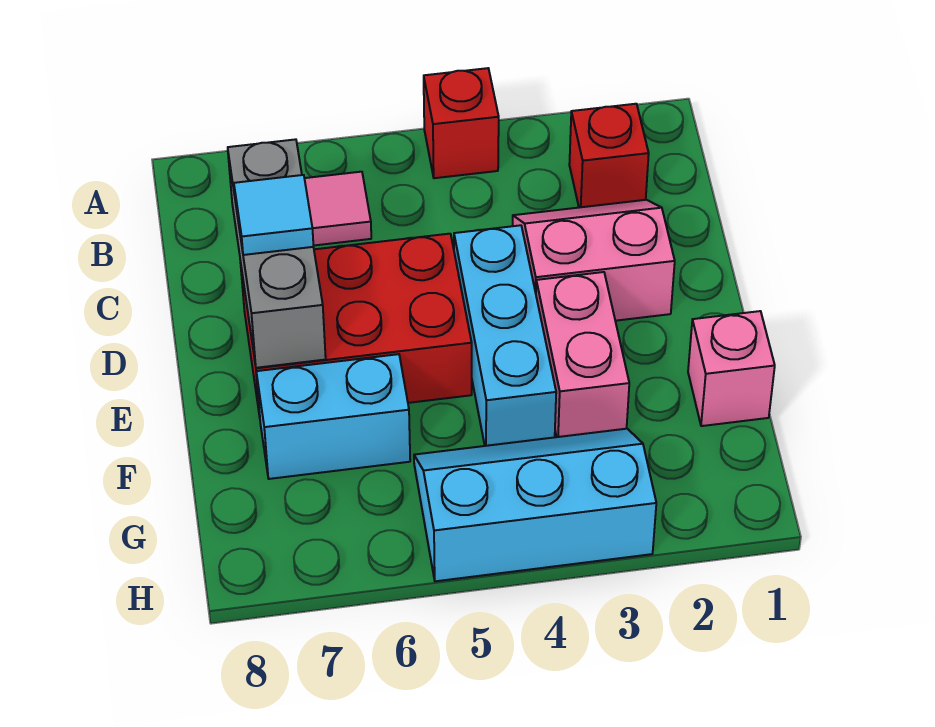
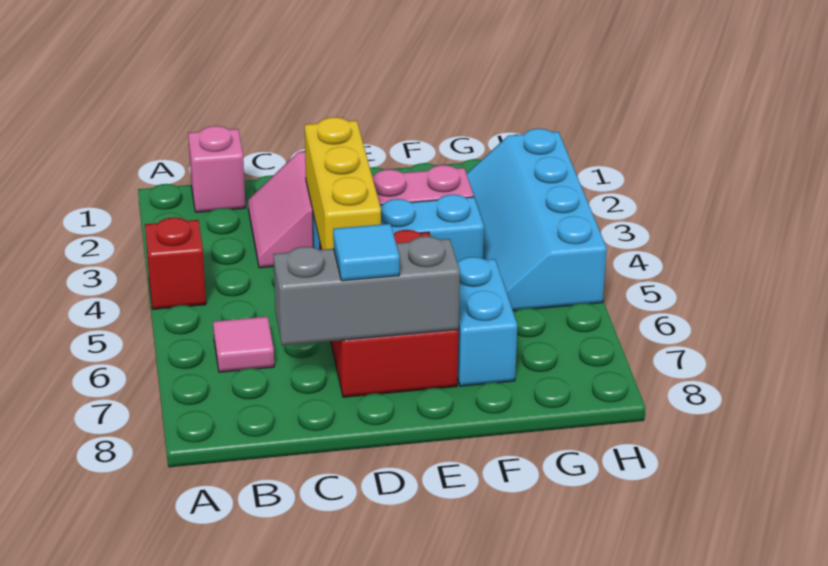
red brick B2 level 1 -> none
none -> yellow brick D3:D5 level 2
pink brick F1 level 1 -> pink brick B1 level 1
cyan slope G3:H5 level 1 top H -> cyan slope G2:H5 level 1 top H

